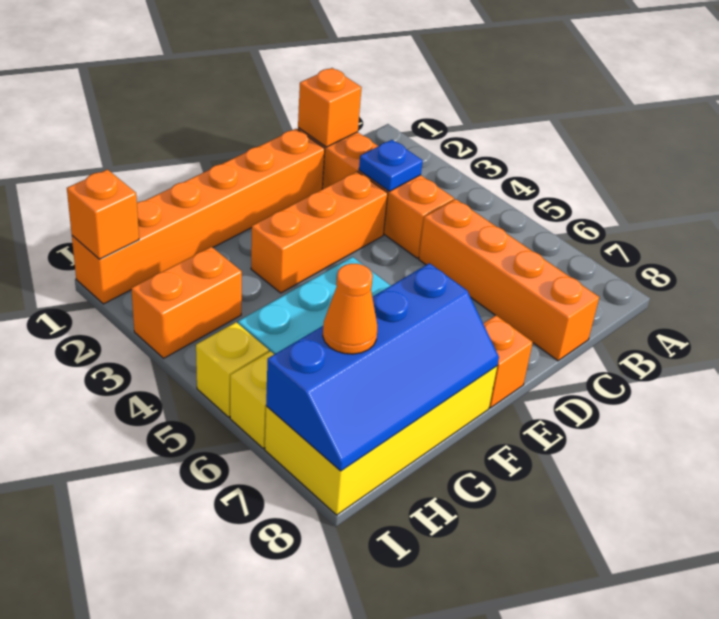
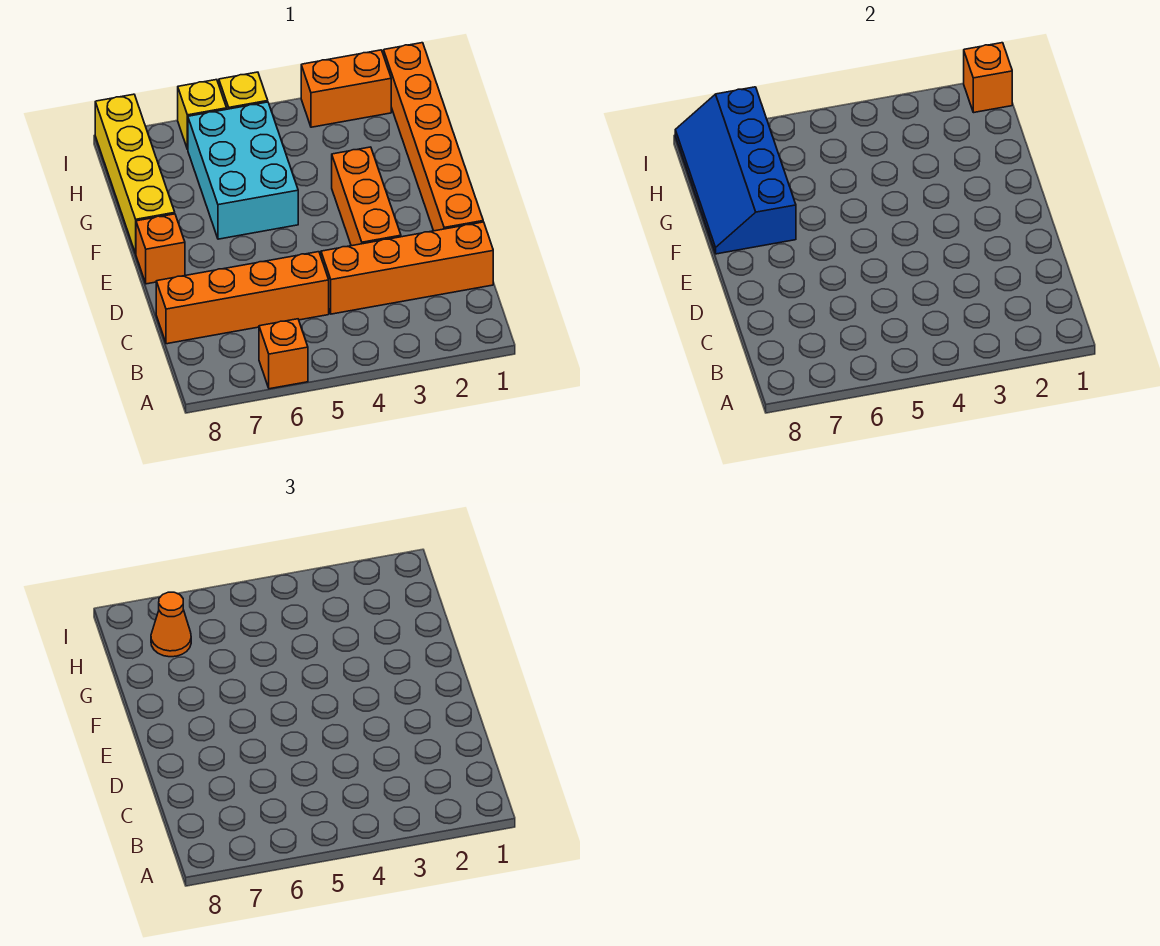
orange brick C1 level 2 -> orange brick A6 level 1
blue plate C3 level 2 -> none
yellow brick F7:I8 level 1 -> yellow brick F8:I8 level 1
orange brick H3:I3 level 1 -> orange brick I2:I3 level 1

